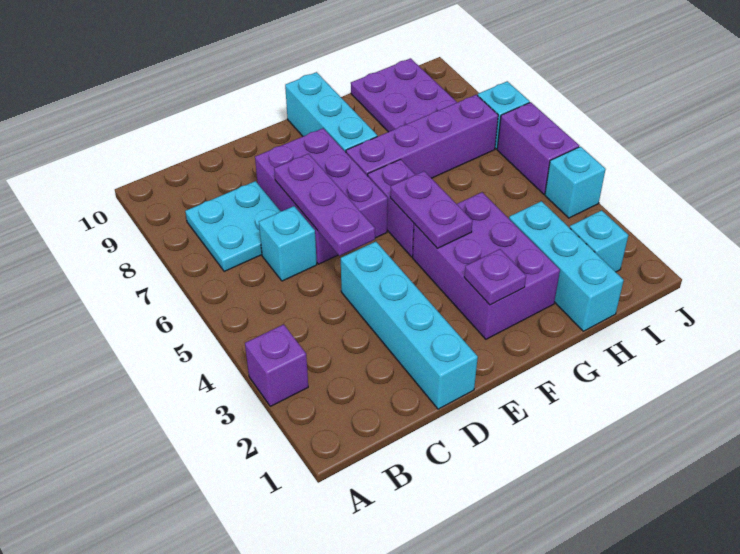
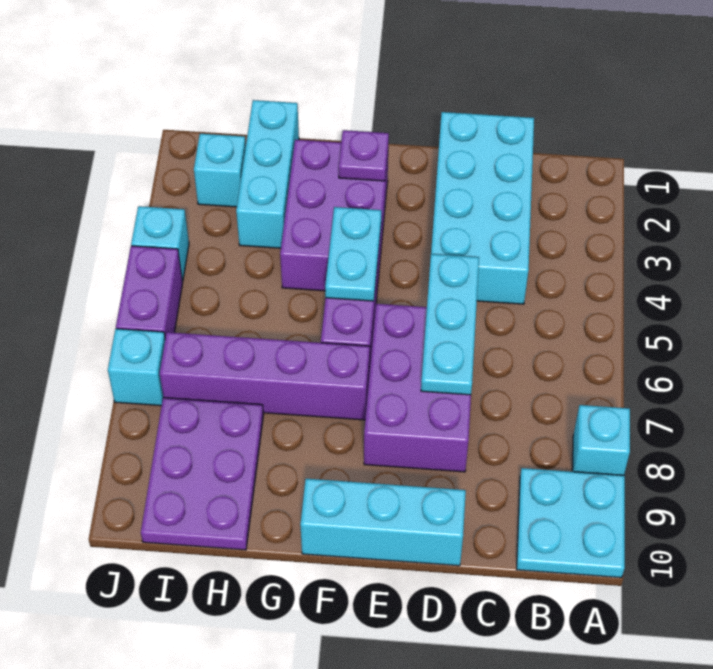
purple brick A3 level 1 -> none
cyan plate B7:C8 level 1 -> cyan plate A9:B10 level 1
cyan brick C6 level 1 -> cyan brick A8 level 1
cyan brick D1:D4 level 1 -> cyan brick C1:D4 level 1
purple plate D5:D7 level 2 -> cyan plate D5:D7 level 2
purple plate F4:F5 level 2 -> cyan plate F4:F5 level 2
cyan brick F8:F10 level 1 -> cyan brick D10:F10 level 1

